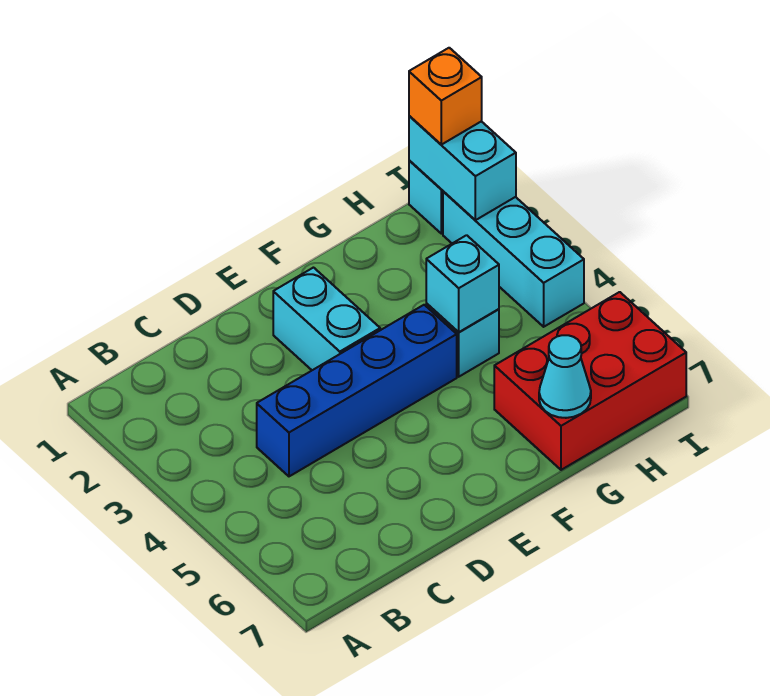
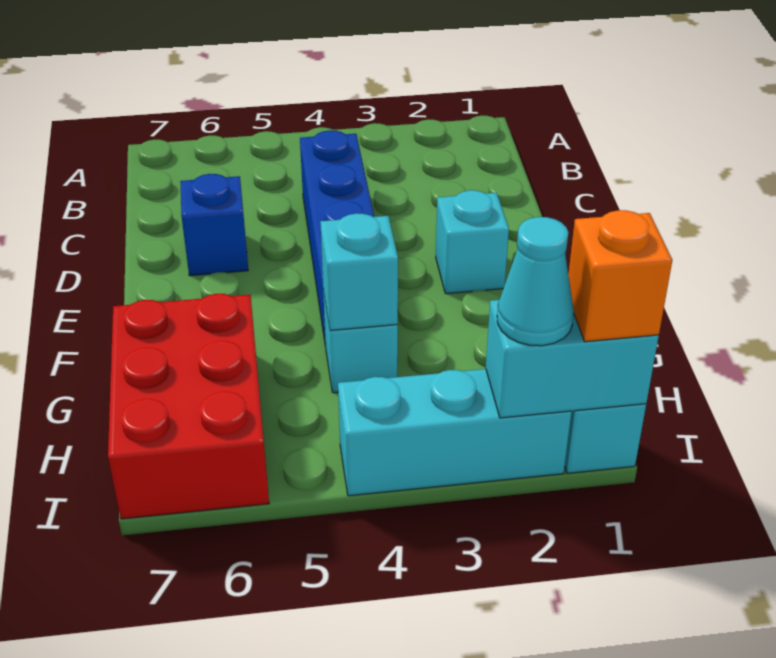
none -> blue brick D6 level 1
cyan brick E2:E3 level 1 -> cyan brick E2 level 1
cyan cone G7 level 2 -> cyan cone I2 level 3

